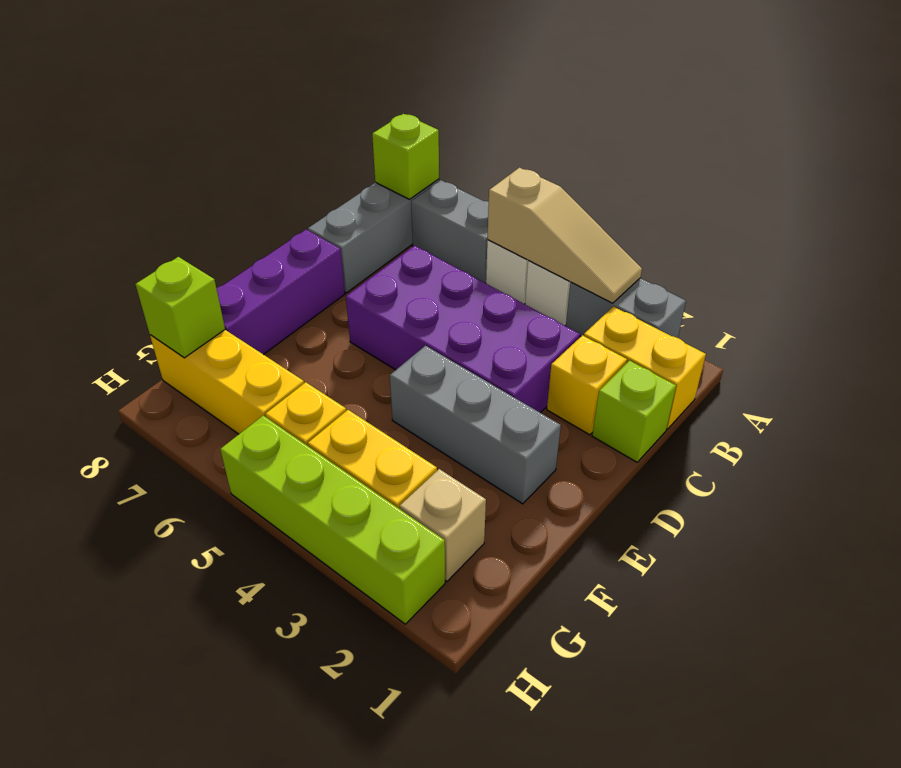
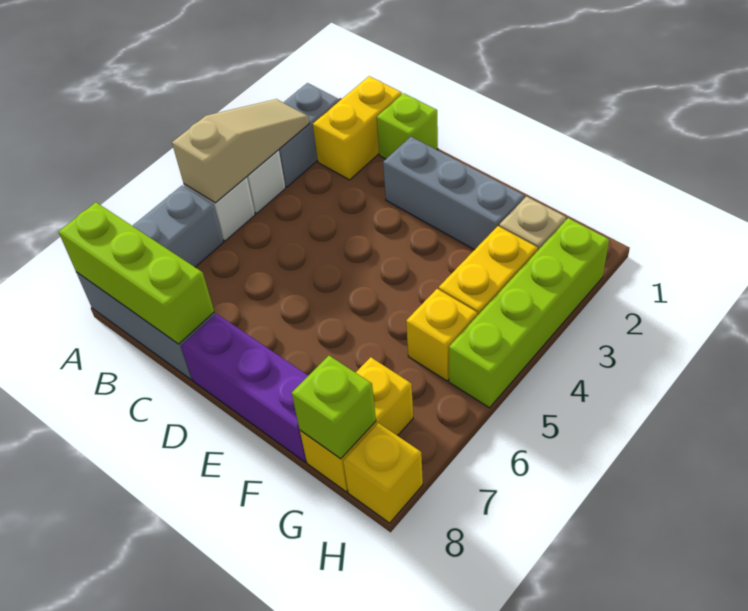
lime brick A8 level 2 -> lime brick A8:C8 level 2
yellow brick C2 level 1 -> yellow brick H8 level 1
purple brick C3:D6 level 1 -> none
grey brick E2:E4 level 1 -> grey brick D2:F2 level 1
yellow brick G6:G8 level 1 -> yellow brick G7:G8 level 1

